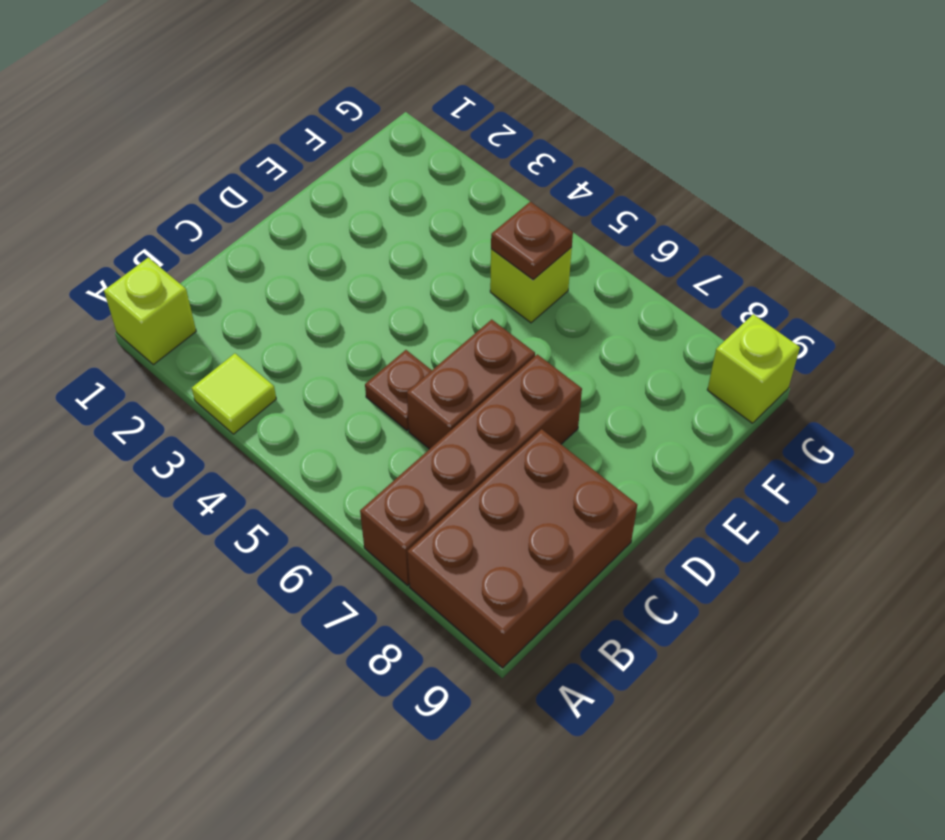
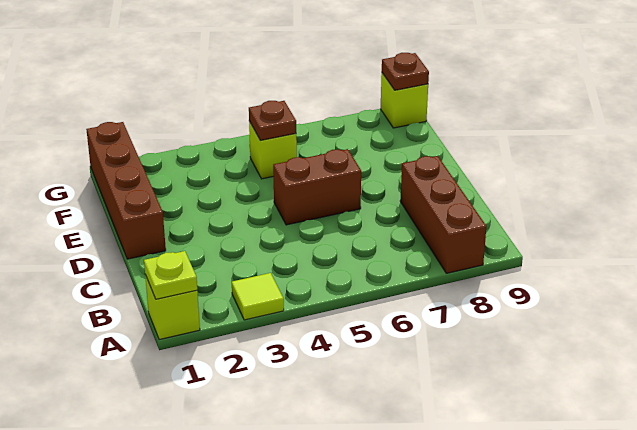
none -> lime plate A1 level 2
brown brick A7:D7 level 1 -> brown brick D1:G1 level 1
brown brick A8:C9 level 1 -> brown brick A8:C8 level 1
brown plate C5 level 1 -> brown plate G9 level 2
brown brick C6:D6 level 1 -> brown brick D5:D6 level 1

